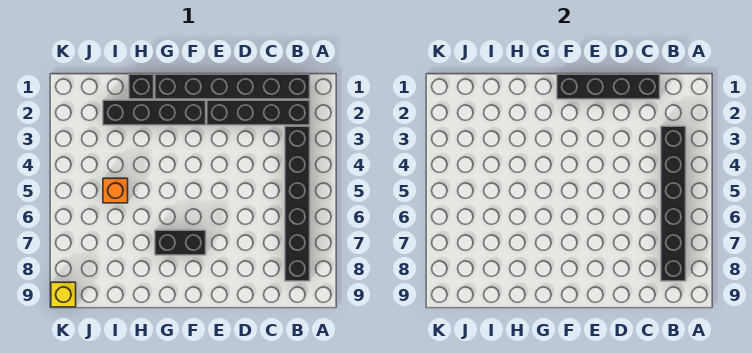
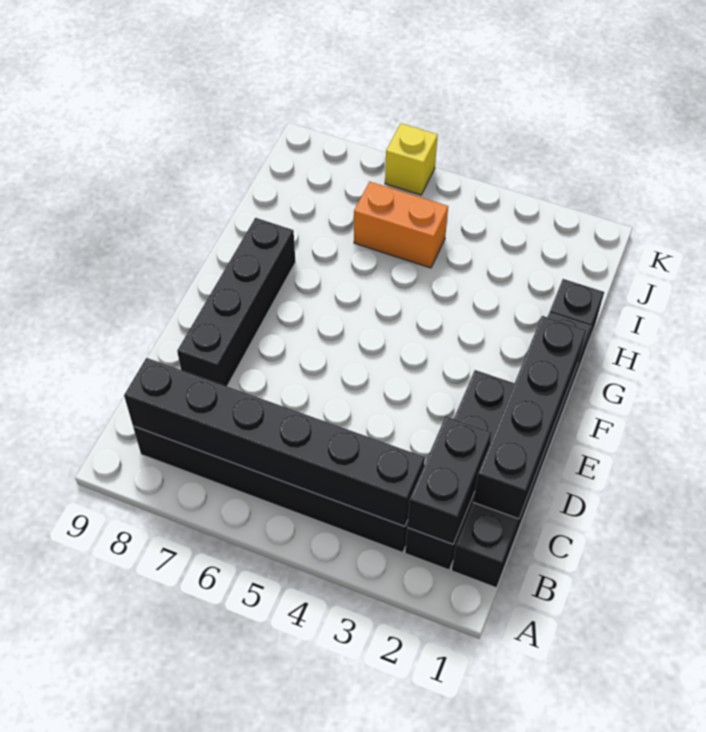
black brick F2:I2 level 1 -> black brick D8:G8 level 1
black brick F7:G7 level 1 -> black brick B2:C2 level 2
orange brick I5 level 1 -> orange brick I5:I6 level 1
yellow brick K9 level 1 -> yellow brick K6 level 1

